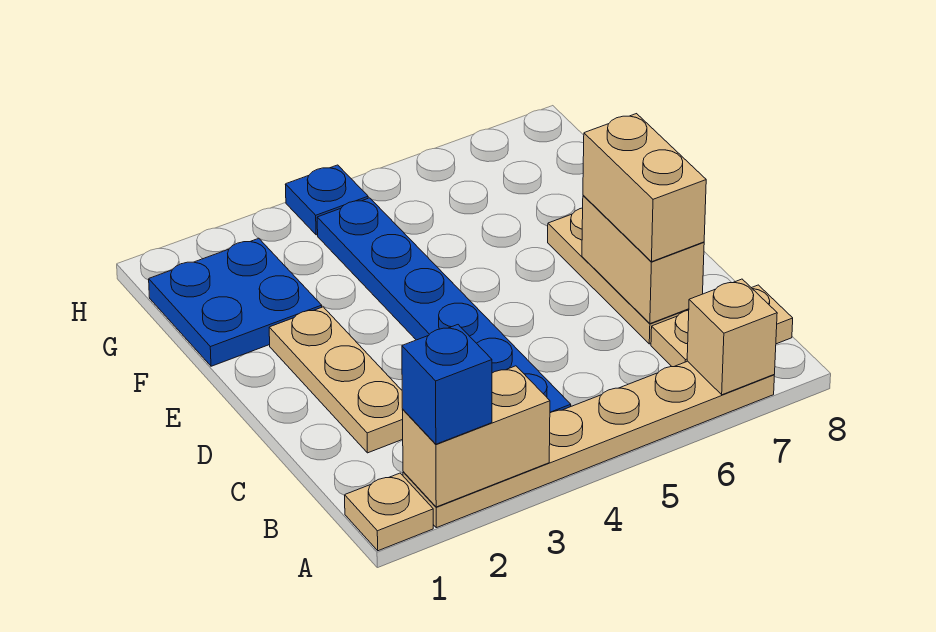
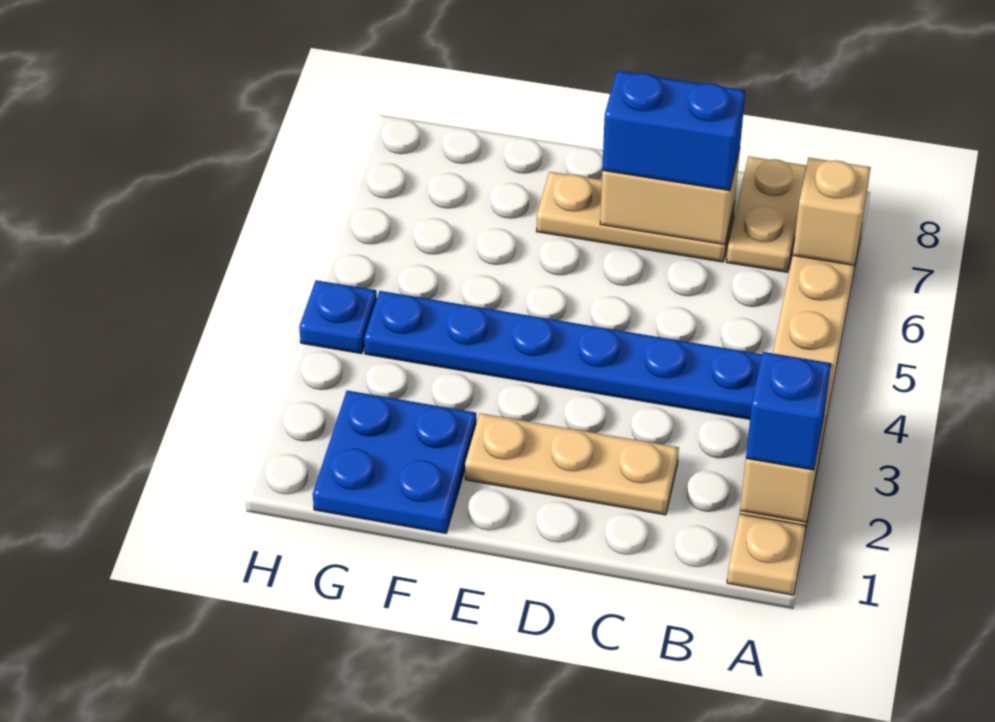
tan brick C7:D7 level 3 -> blue brick C7:D7 level 3

